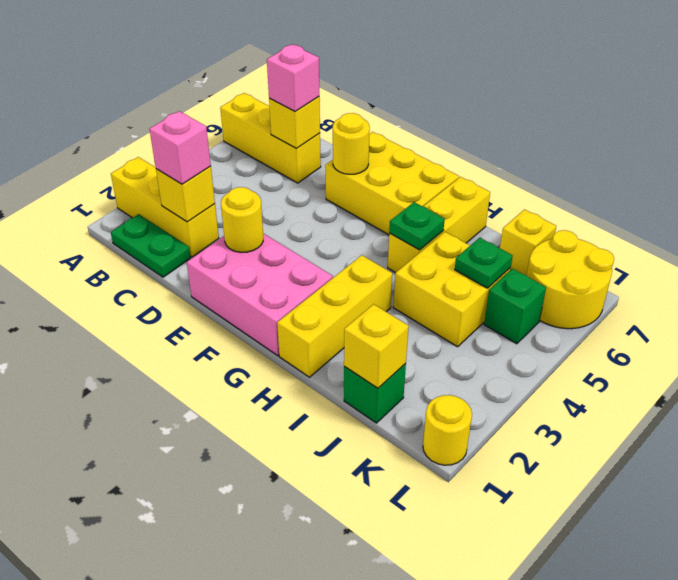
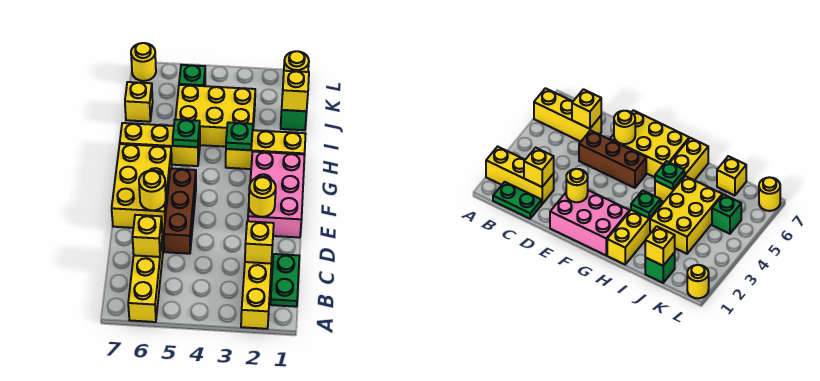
pink brick C2 level 3 -> none
pink brick C6 level 3 -> none
none -> brown brick D5:F5 level 1
yellow brick I4:J5 level 1 -> yellow brick I3:J5 level 1
green plate J5 level 2 -> green plate H3 level 2
yellow round brick K6:L7 level 1 -> yellow round brick L7 level 1

